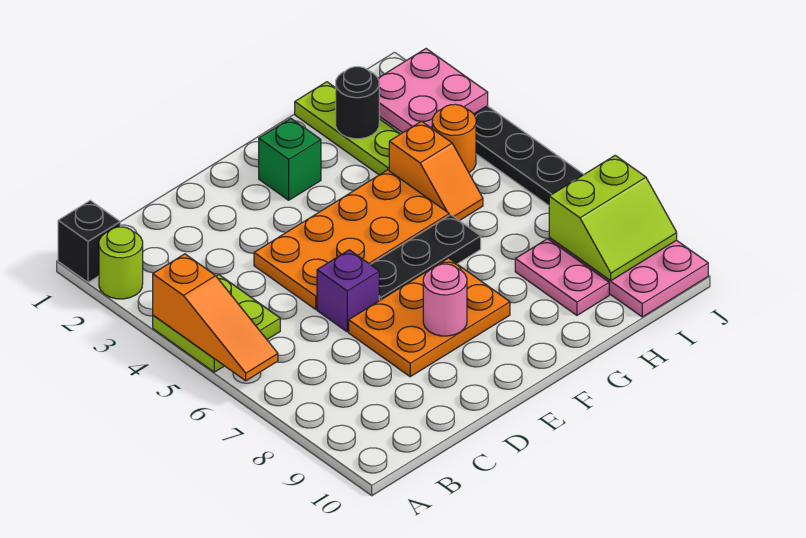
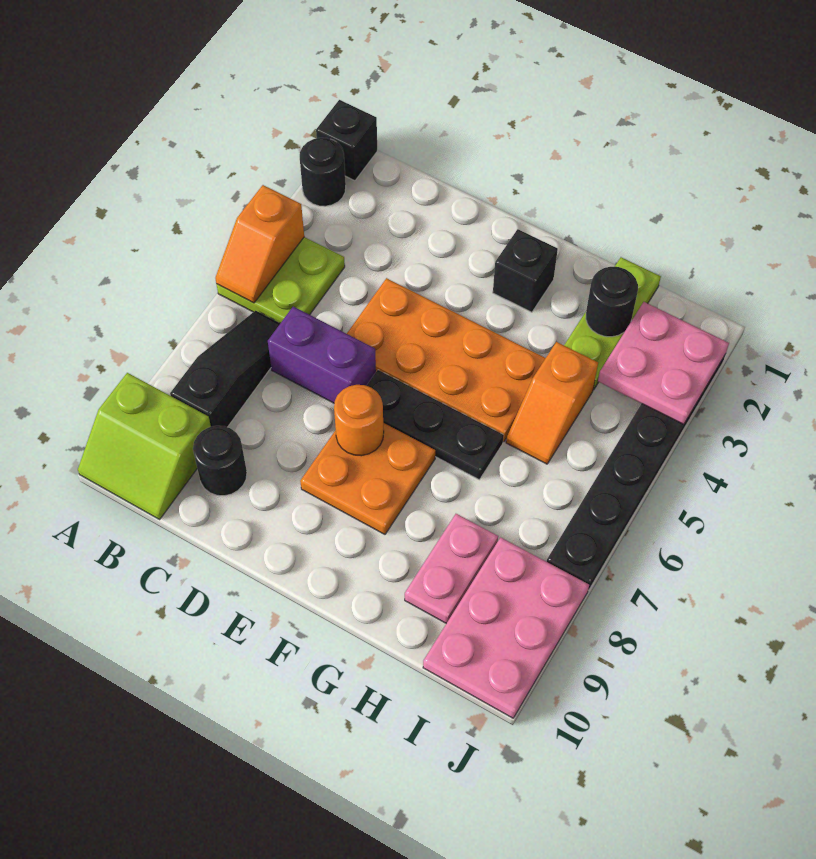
lime round brick A2 level 1 -> black round brick A2 level 1
orange slope A4:A6 level 2 top 4 -> orange slope A4:A5 level 2 top 4
none -> black slope B6:B8 level 1 top 8
none -> black round brick C9 level 1
purple brick D6 level 1 -> purple brick C6:D6 level 1
orange plate D7:F8 level 1 -> orange plate E7:F8 level 1
pink round brick E8 level 2 -> none
green brick F2 level 1 -> black brick F2 level 1
orange round brick I4 level 1 -> orange round brick E7 level 2
lime slope I8:J9 level 2 top 8 -> lime slope A9:B10 level 1 top 9

